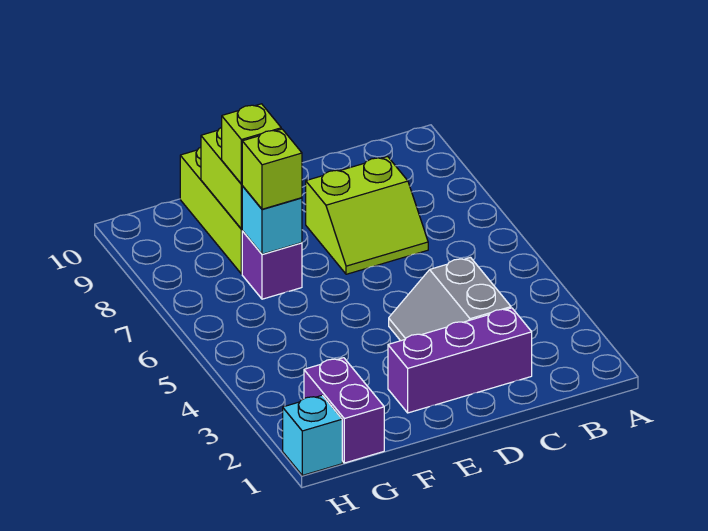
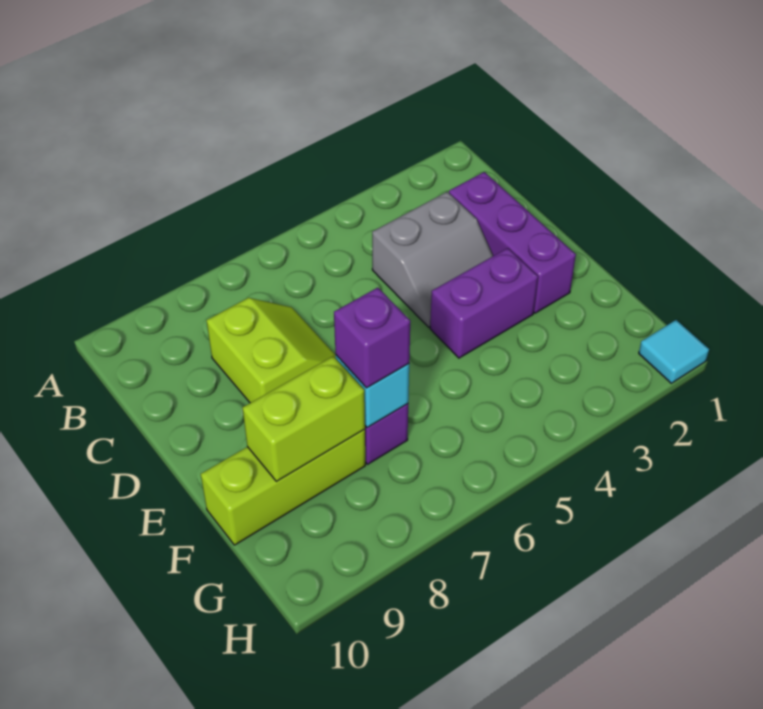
lime brick F7 level 3 -> purple brick F7 level 3
lime brick F8 level 3 -> none
purple brick G1:G2 level 1 -> purple brick E3:E4 level 1
cyan brick H1 level 1 -> cyan tile H1 level 1

